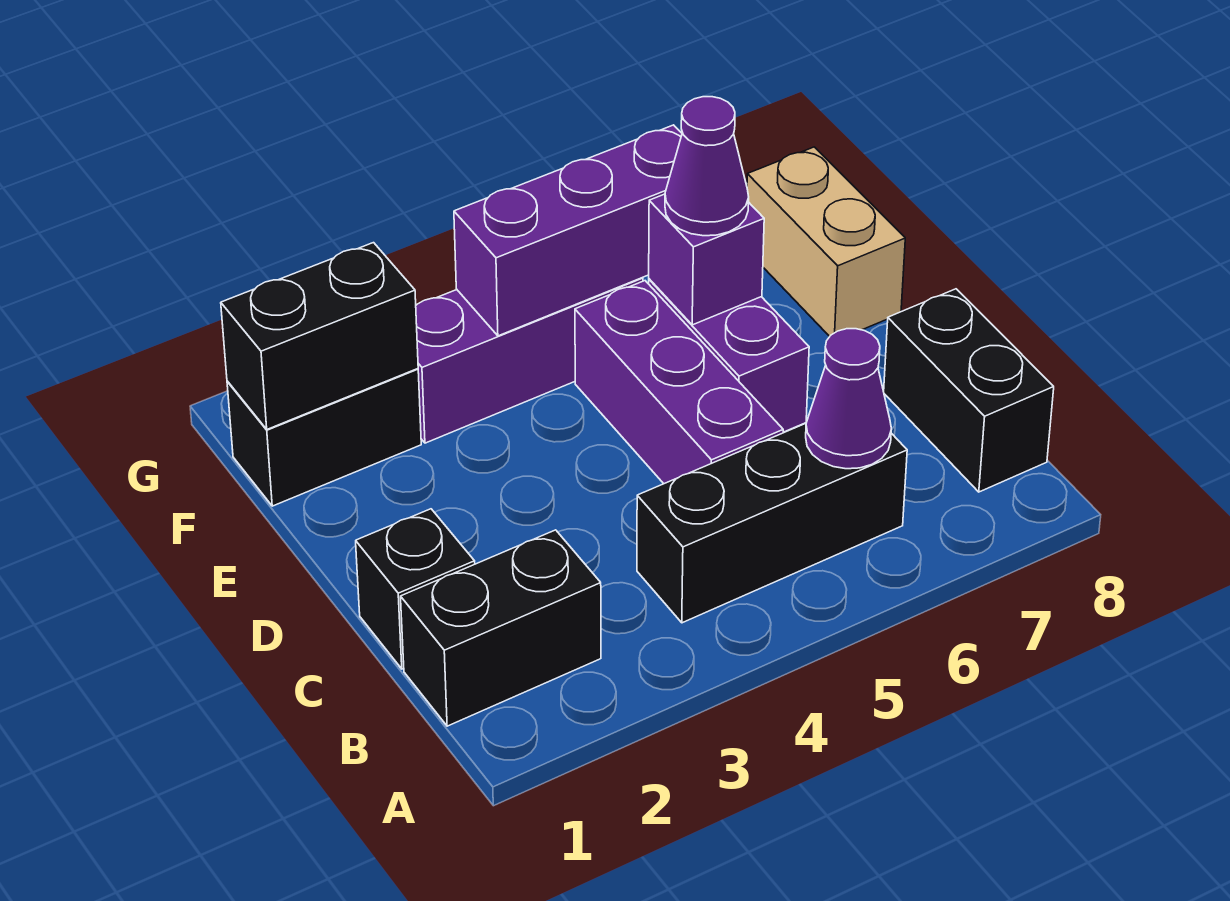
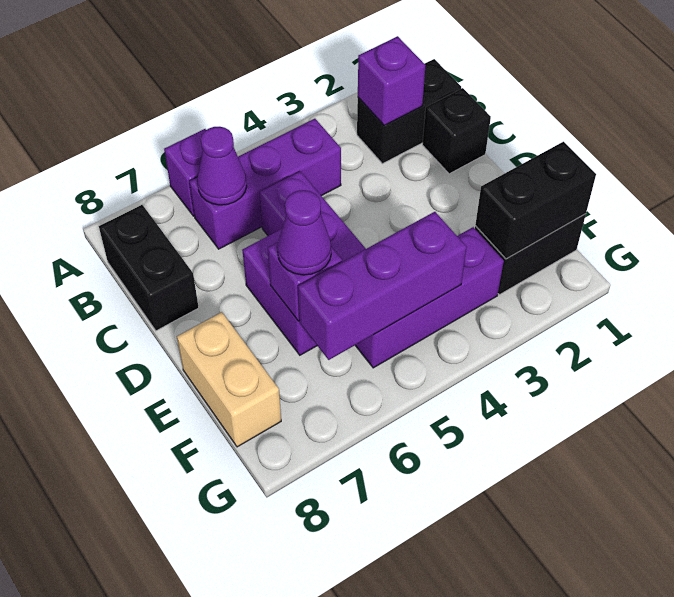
none -> purple brick A6 level 1
none -> purple brick B2 level 2
black brick B4:B6 level 1 -> purple brick B4:B6 level 1

